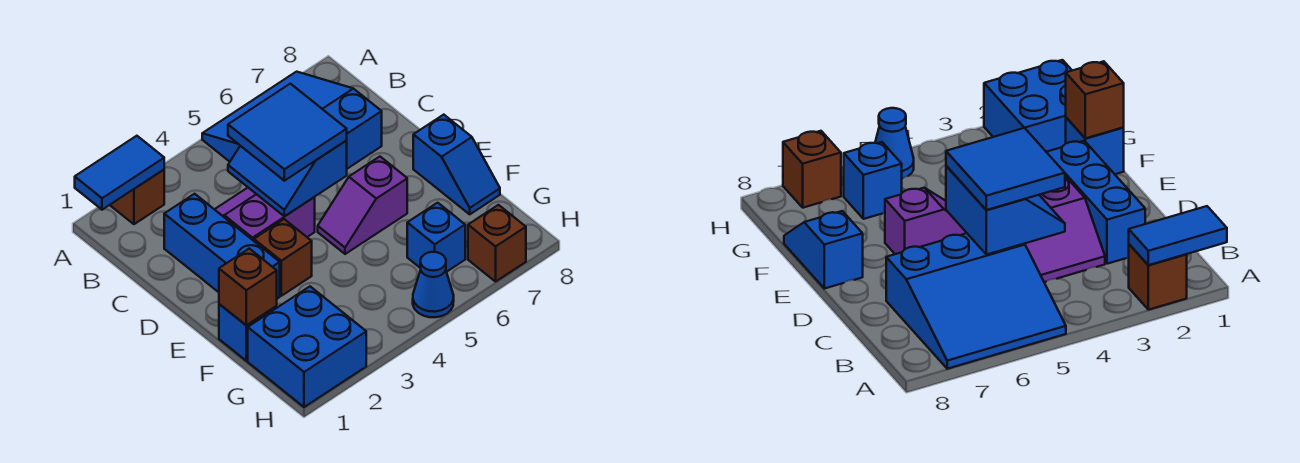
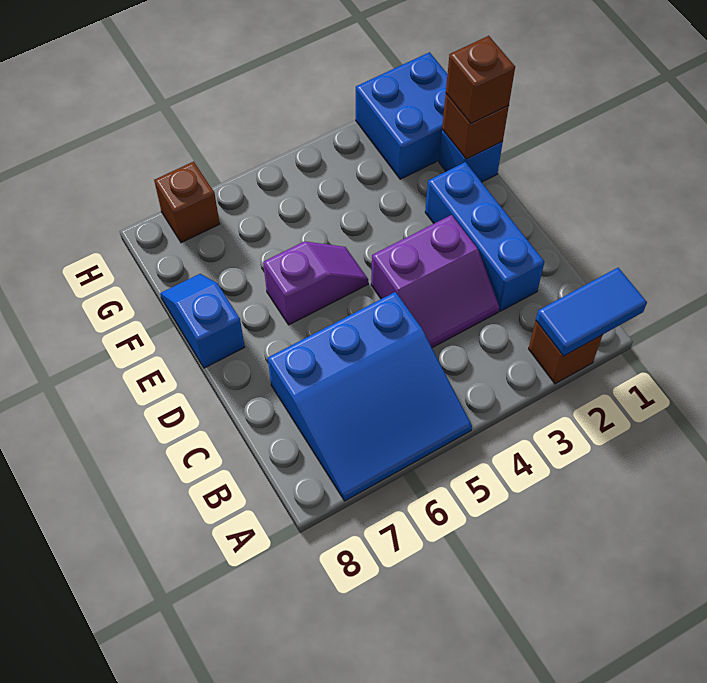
blue slope C4:D5 level 2 top 5 -> none
blue tile C4:D5 level 3 -> none
brown brick E3 level 1 -> brown brick F1 level 3
blue brick G6 level 1 -> none
blue cone H5 level 1 -> none

